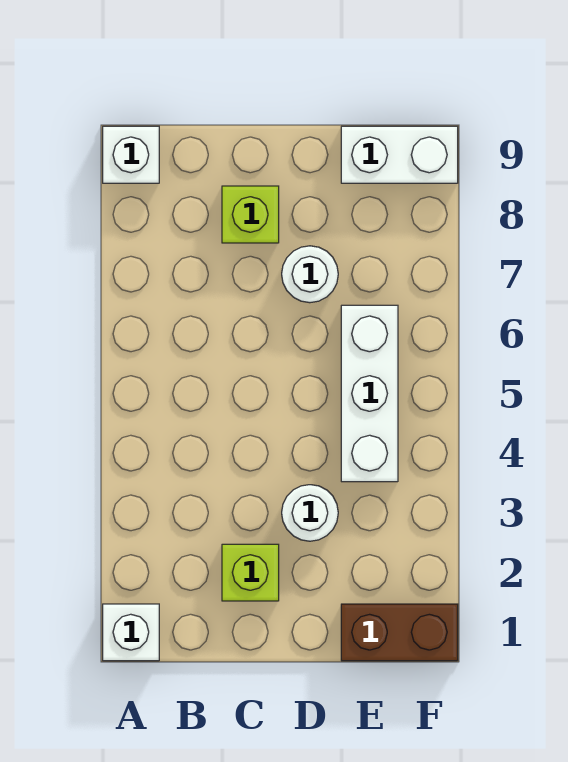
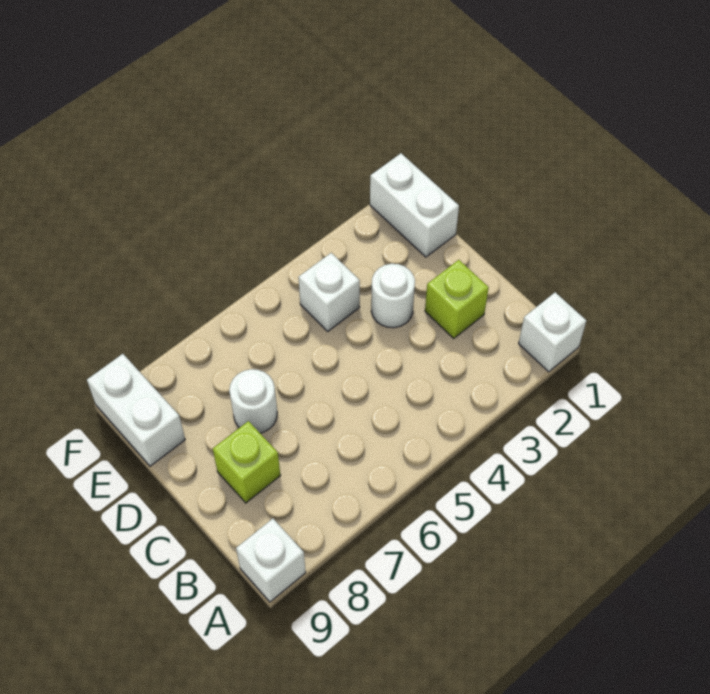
brown brick E1:F1 level 1 -> white brick E1:F1 level 1
white brick E4:E6 level 1 -> white brick E4 level 1

